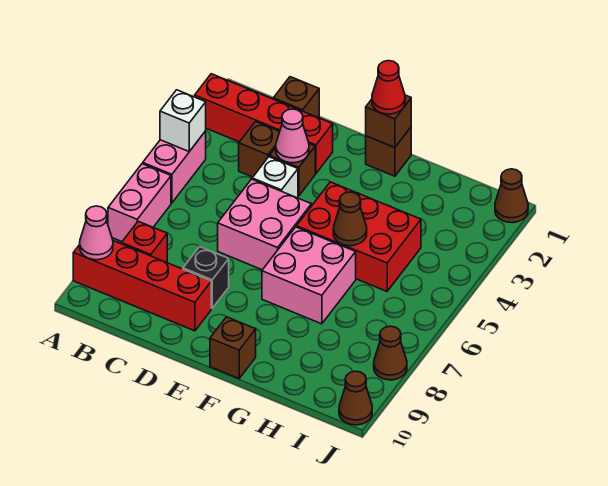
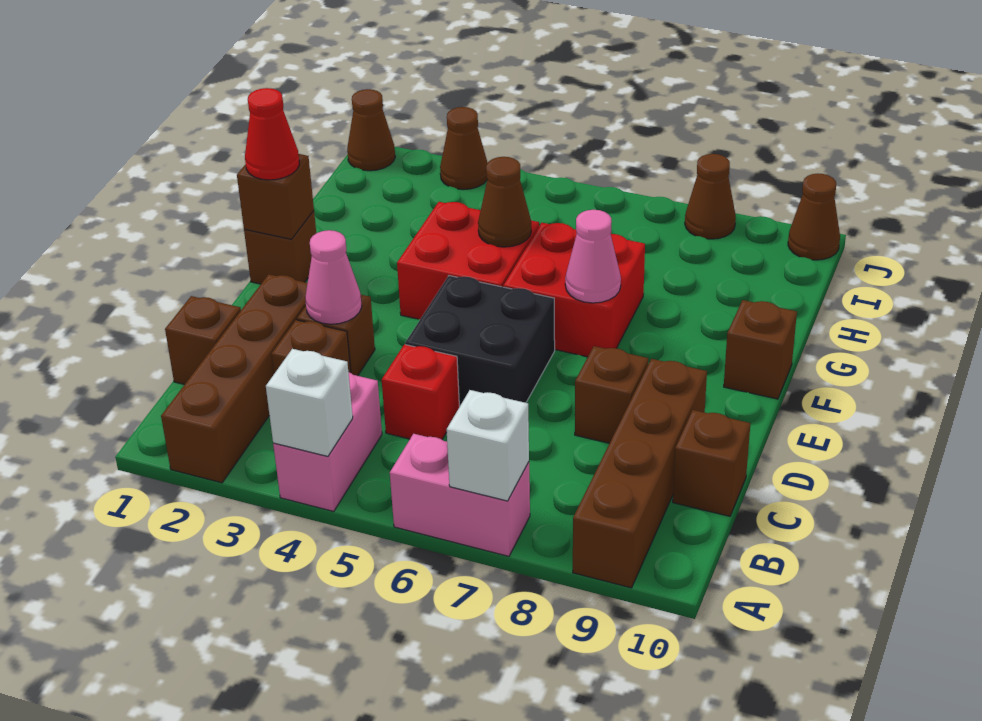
red brick A2:D2 level 1 -> brown brick A2:D2 level 1
pink brick A4:A5 level 1 -> pink brick A4:B4 level 1
red brick A9:D9 level 1 -> brown brick A9:D9 level 1
pink cone A9 level 2 -> pink cone F7 level 2
red brick B8 level 1 -> red brick C5 level 1
none -> brown brick C10 level 1
white brick D4 level 1 -> white brick A7 level 2
pink brick D5:E6 level 1 -> black brick D5:E6 level 1
black brick D8 level 1 -> brown brick D8 level 1
red brick F4:H5 level 1 -> red brick F4:G5 level 1
pink brick F6:G7 level 1 -> red brick F6:G7 level 1
none -> brown cone J3 level 1

